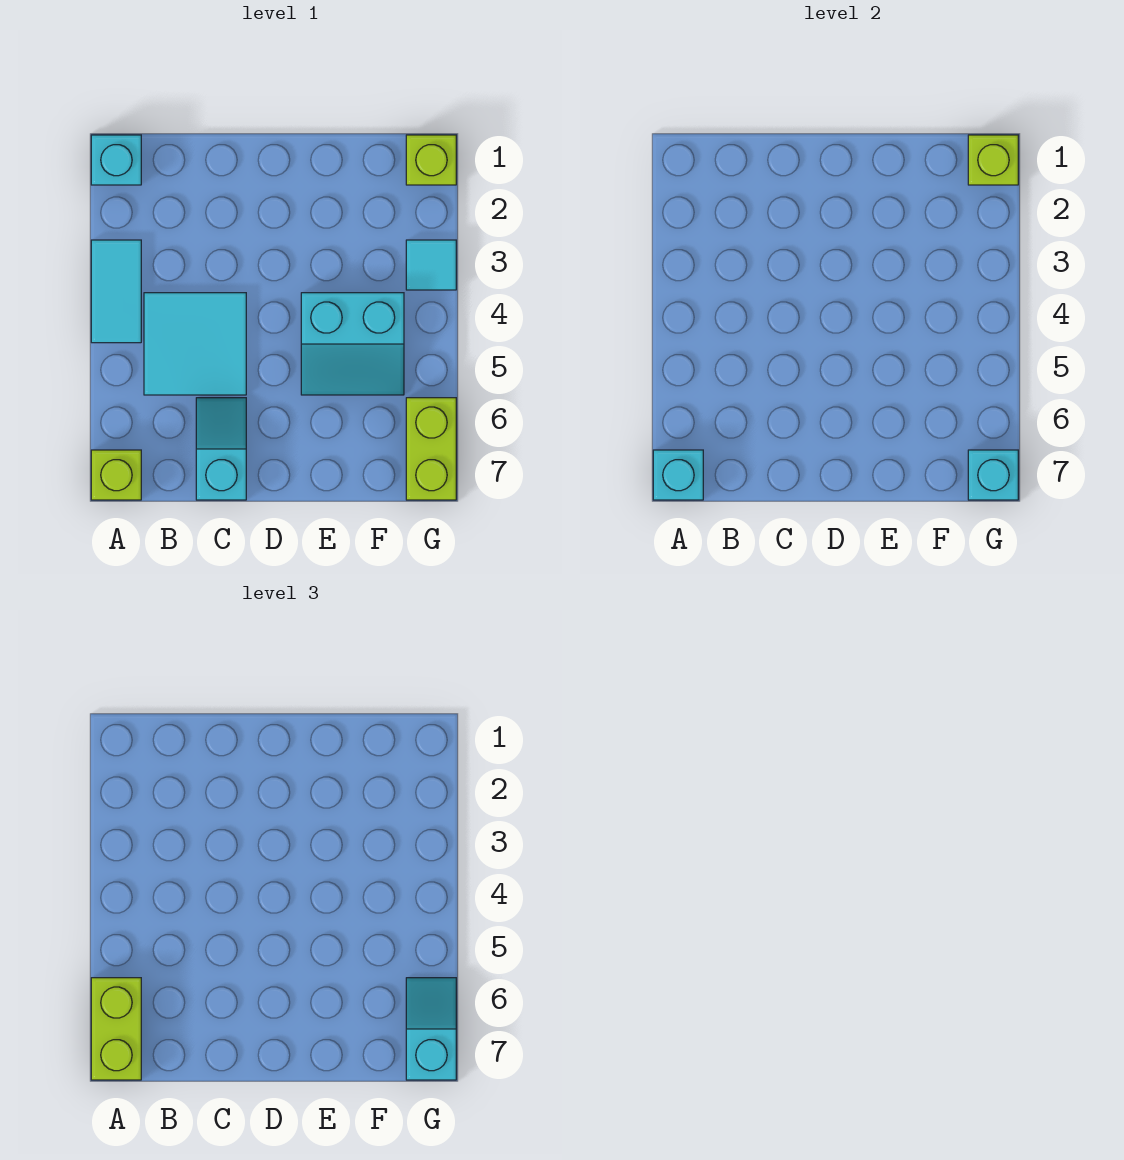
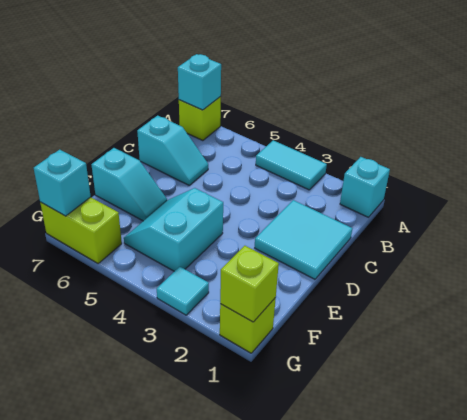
lime brick A6:A7 level 3 -> none
cyan tile B4:C5 level 1 -> cyan tile C1:D2 level 1
cyan slope G6:G7 level 3 top 7 -> cyan slope E6:E7 level 1 top 7

